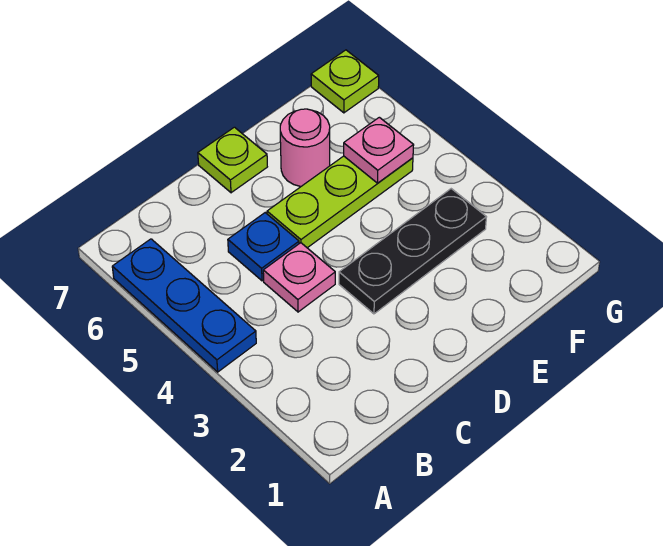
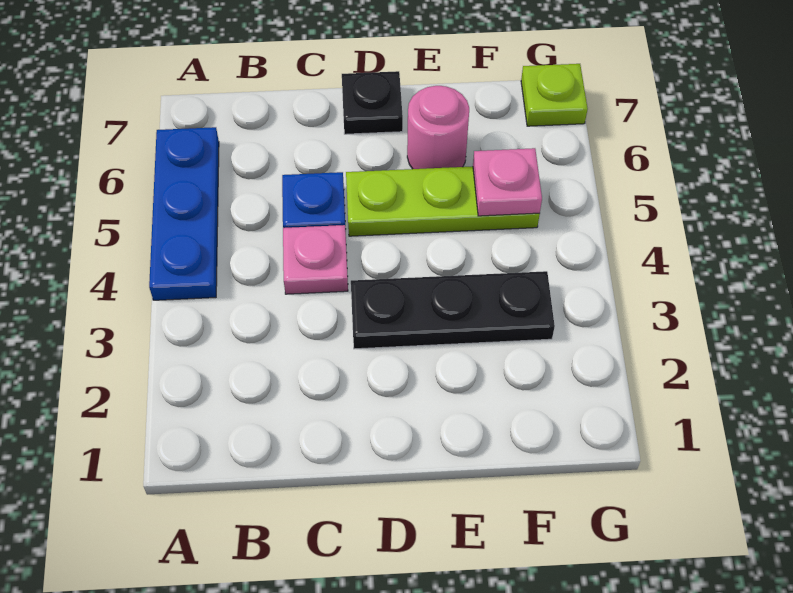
lime plate D7 level 1 -> black plate D7 level 1

